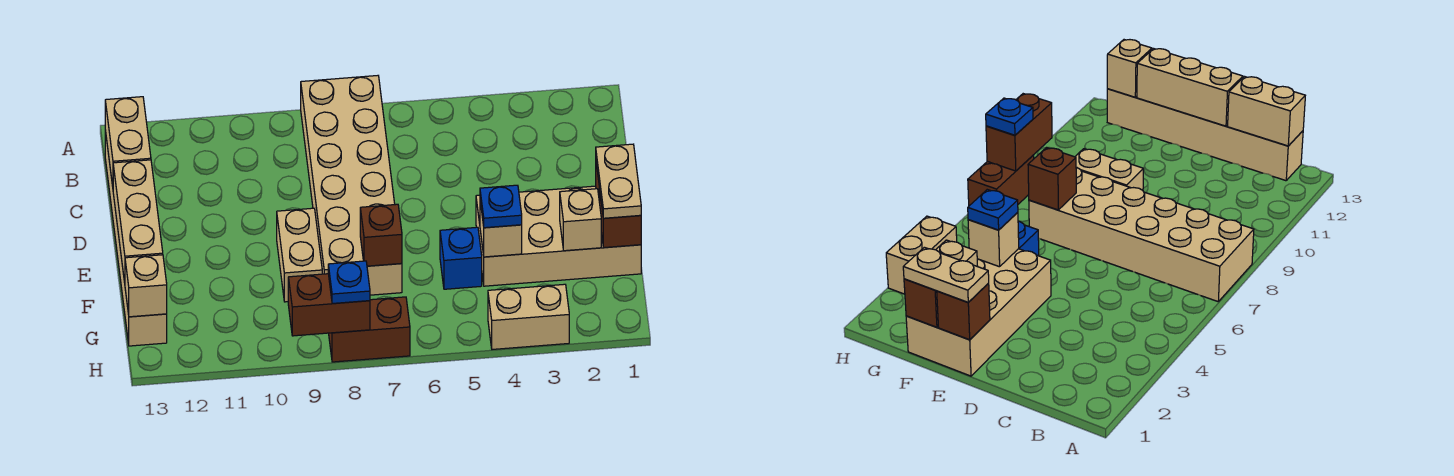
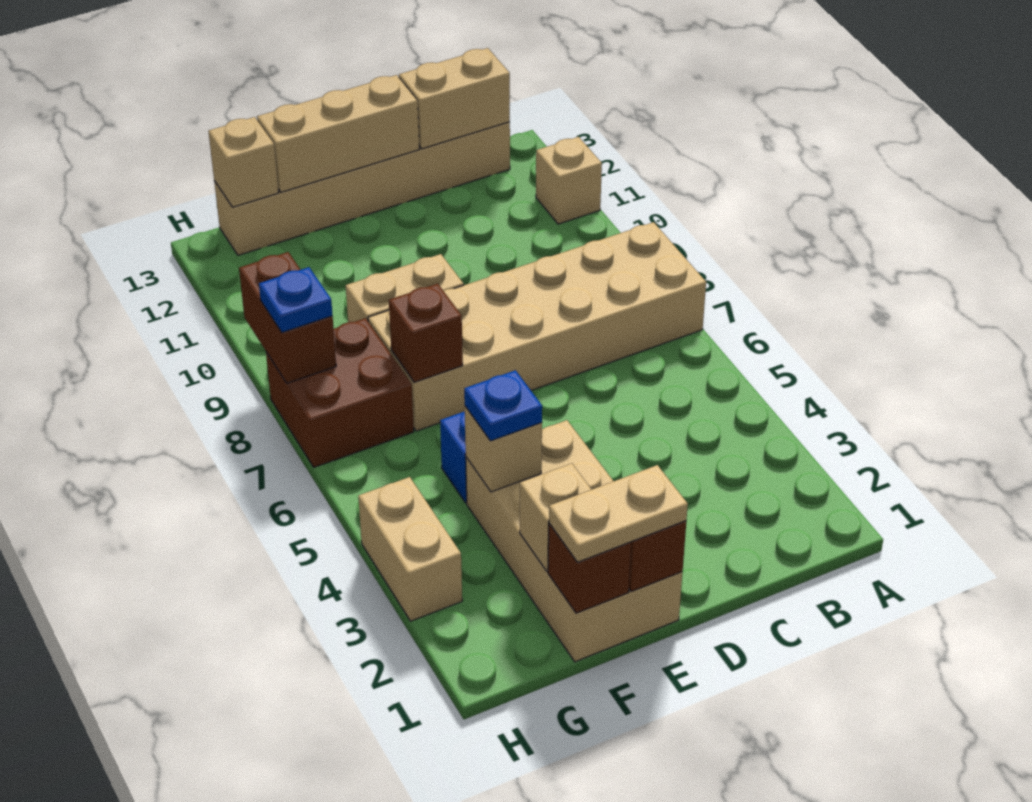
none -> tan brick A11 level 1
brown brick H7:H8 level 1 -> brown brick G7:H8 level 1

